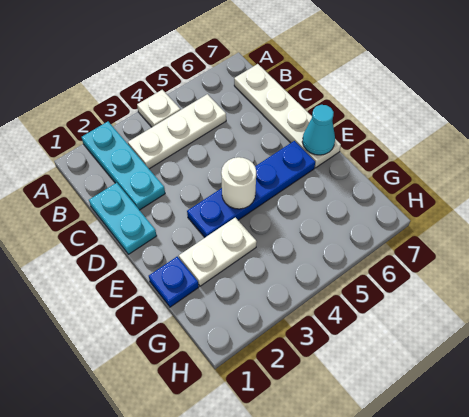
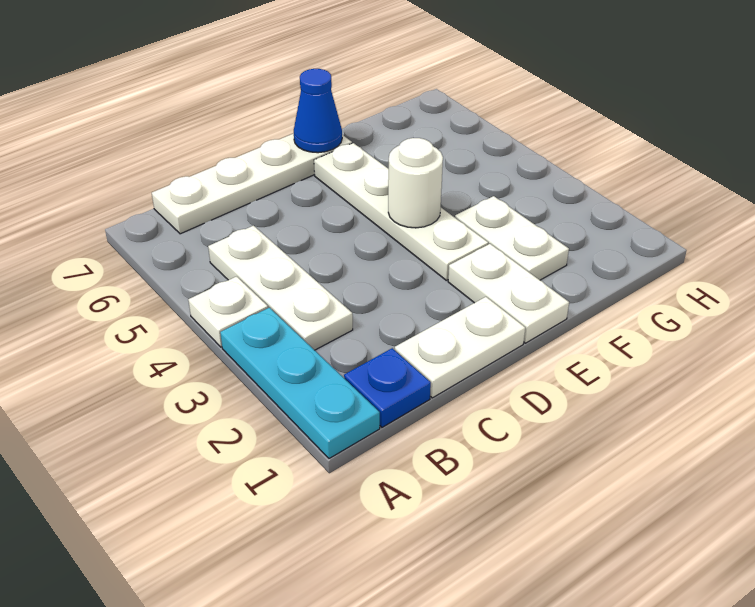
cyan plate A2:C2 level 1 -> cyan plate A1:A3 level 1
cyan plate C1:D1 level 1 -> white plate C1:D1 level 1
none -> white plate E1:E2 level 1
blue plate E3:E6 level 1 -> white plate E3:E6 level 1
cyan cone E7 level 2 -> blue cone E7 level 2
blue plate F1 level 1 -> blue plate B1 level 1

